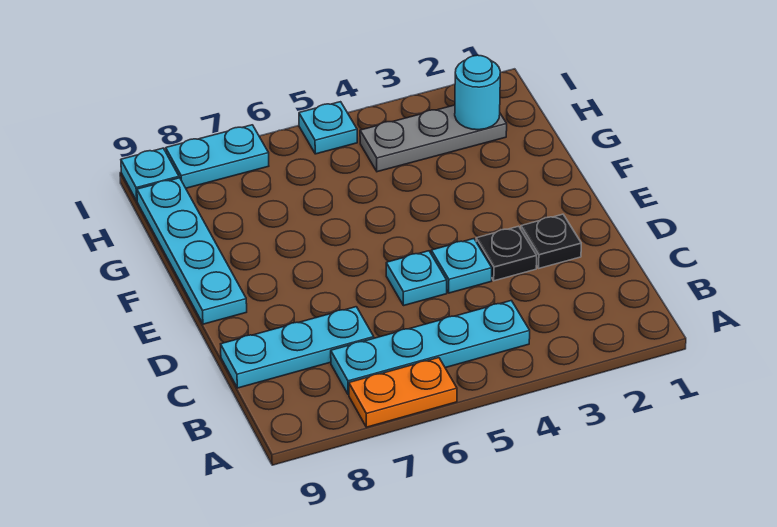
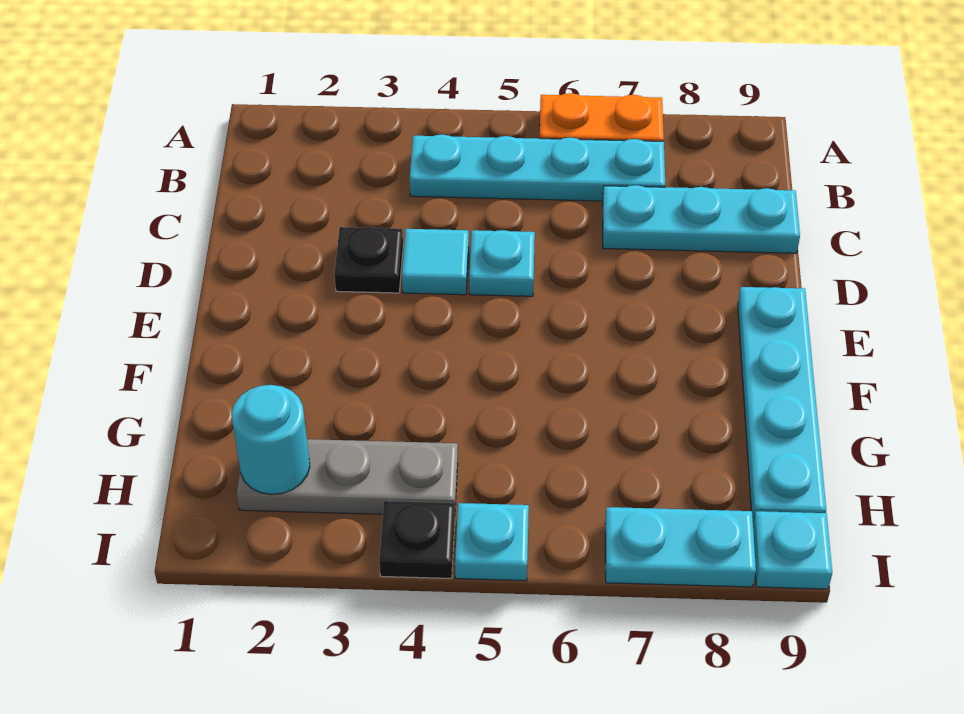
black plate D2 level 1 -> black plate I4 level 1
cyan plate D4 level 1 -> cyan tile D4 level 1

